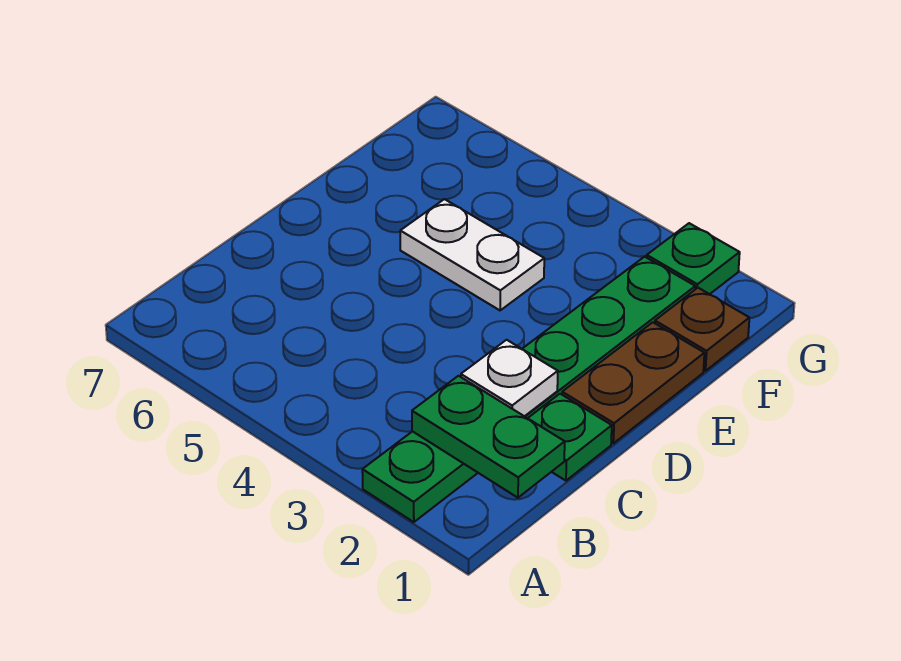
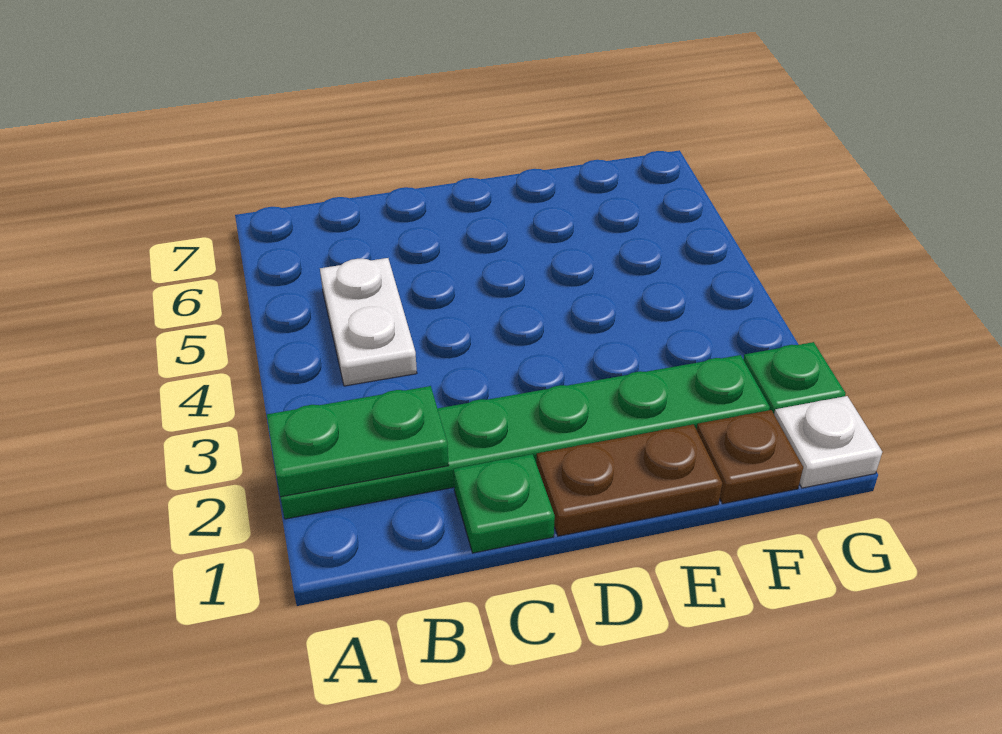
green plate B1:B2 level 2 -> green plate A2:B2 level 2
white plate C2 level 2 -> white plate G1 level 1
white plate E4:E5 level 1 -> white plate B4:B5 level 1

